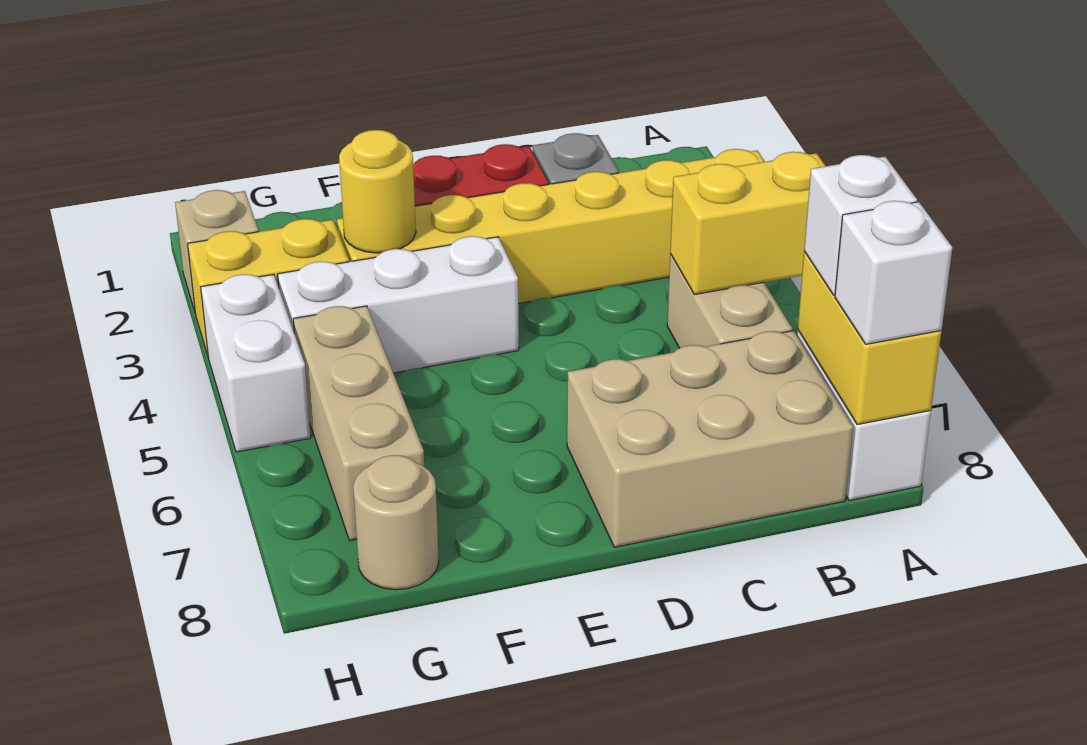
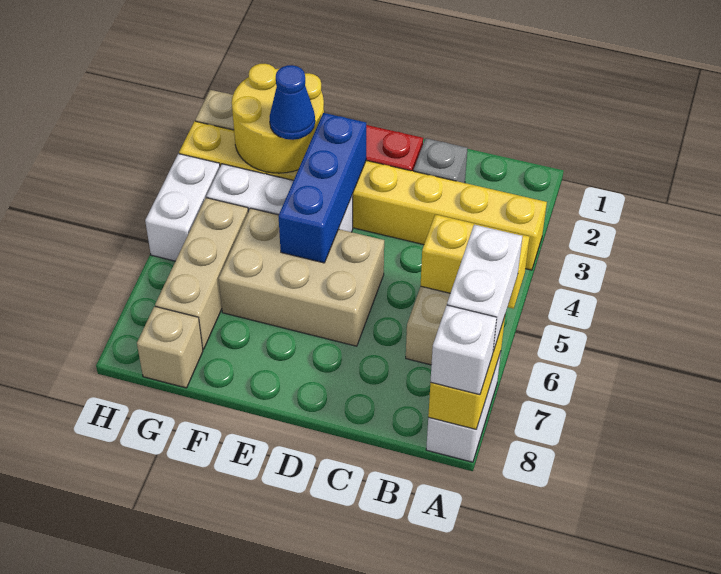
white brick A7 level 3 -> white brick A6:A7 level 3
tan brick B7:D8 level 1 -> tan brick D5:F6 level 1
none -> blue brick E3:E5 level 2
yellow round brick F3 level 2 -> yellow round brick F2:G3 level 2
none -> blue cone F3 level 3
tan round brick G8 level 1 -> tan brick G8 level 1

